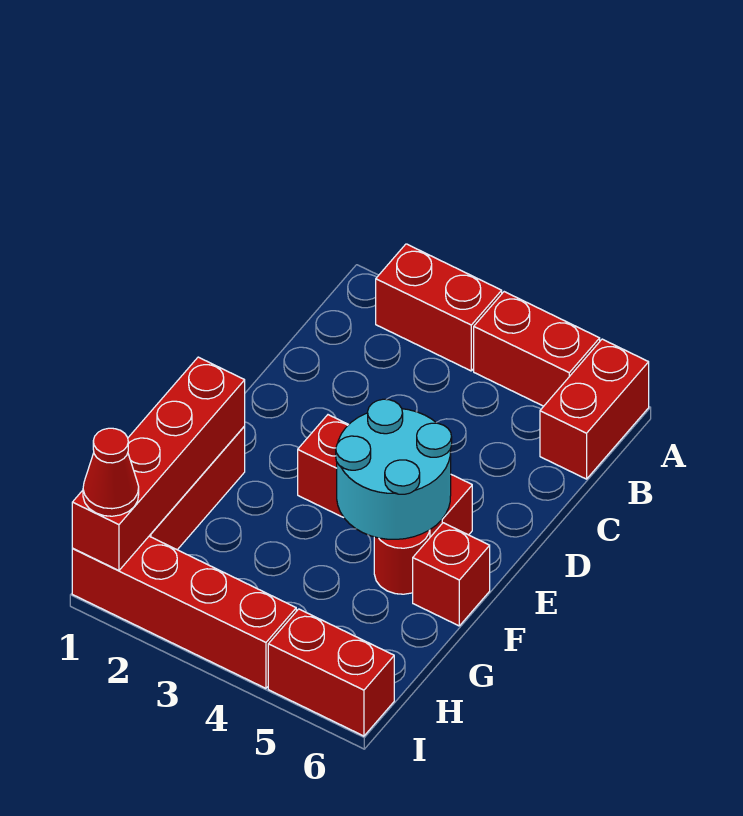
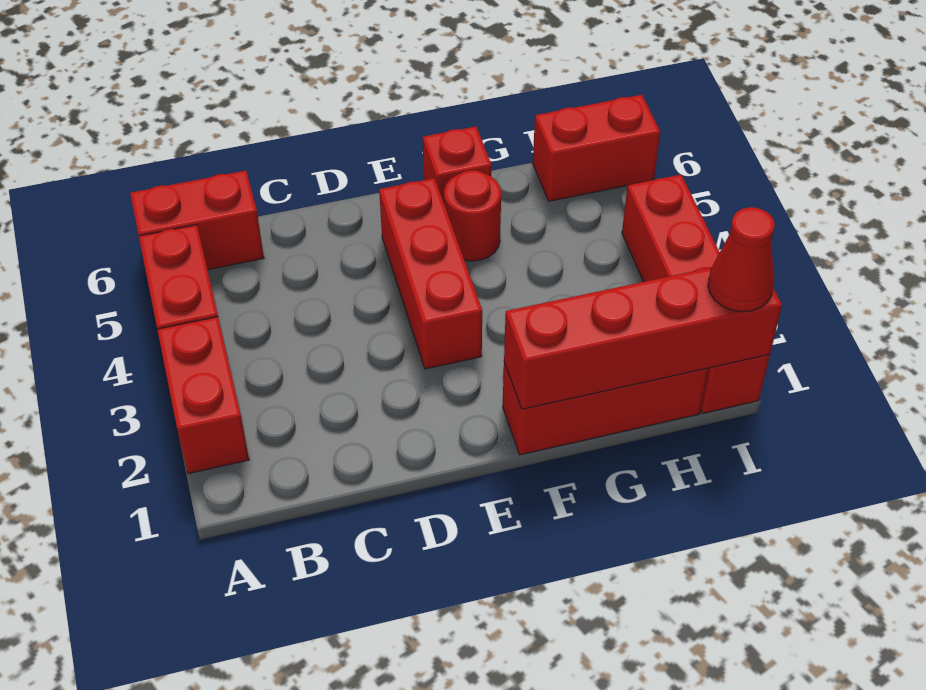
cyan round brick E4:F5 level 2 -> none
red brick I5:I6 level 1 -> red brick H6:I6 level 1

